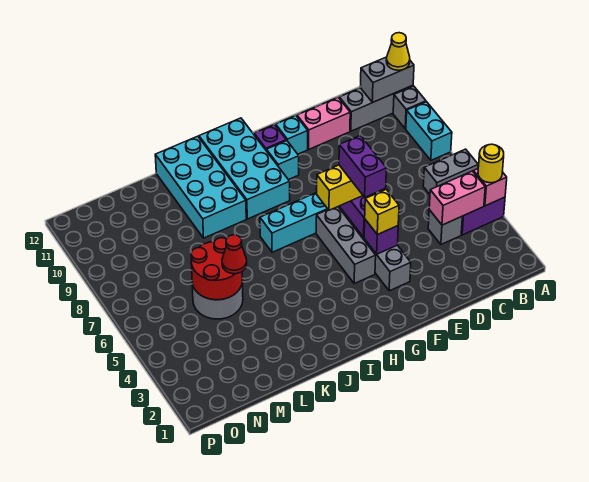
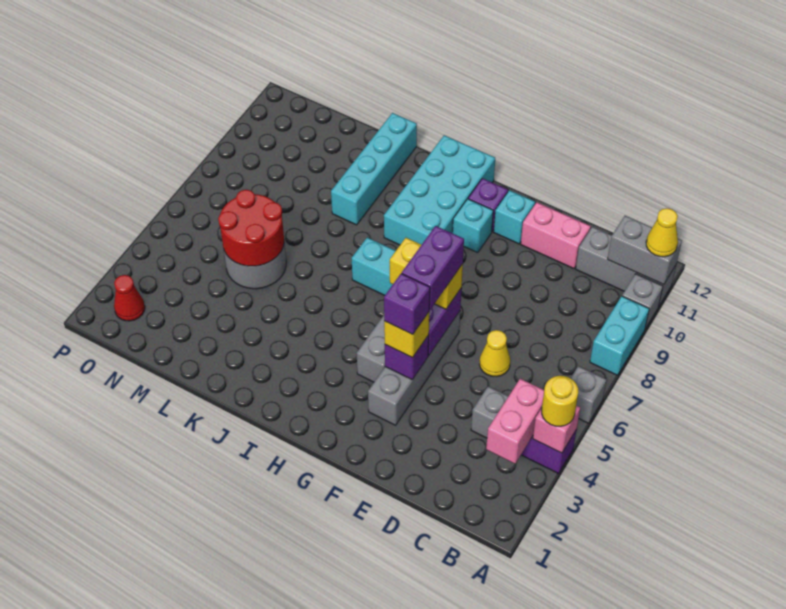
grey brick A6:B6 level 1 -> grey brick A6 level 1
pink brick B4:C4 level 2 -> pink brick B3:B4 level 2
none -> yellow cone D6 level 1
none -> purple brick F4 level 4
cyan brick J9:K12 level 1 -> cyan brick K9:K12 level 1
red cone L5 level 3 -> red cone O2 level 1

